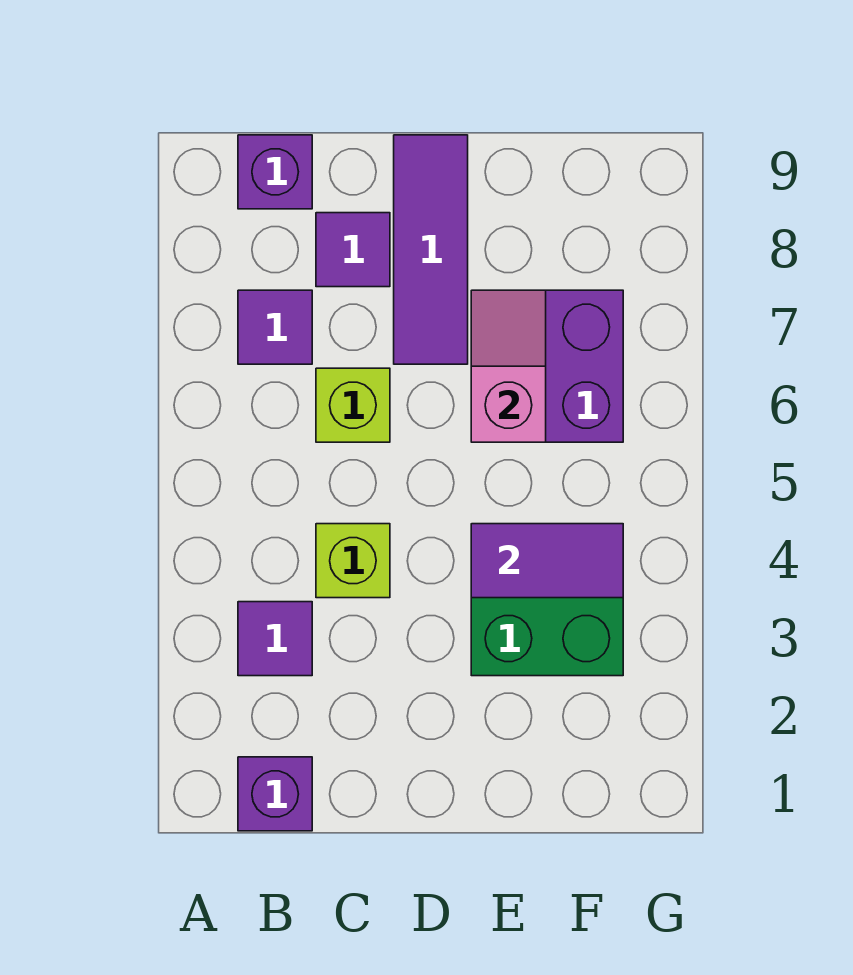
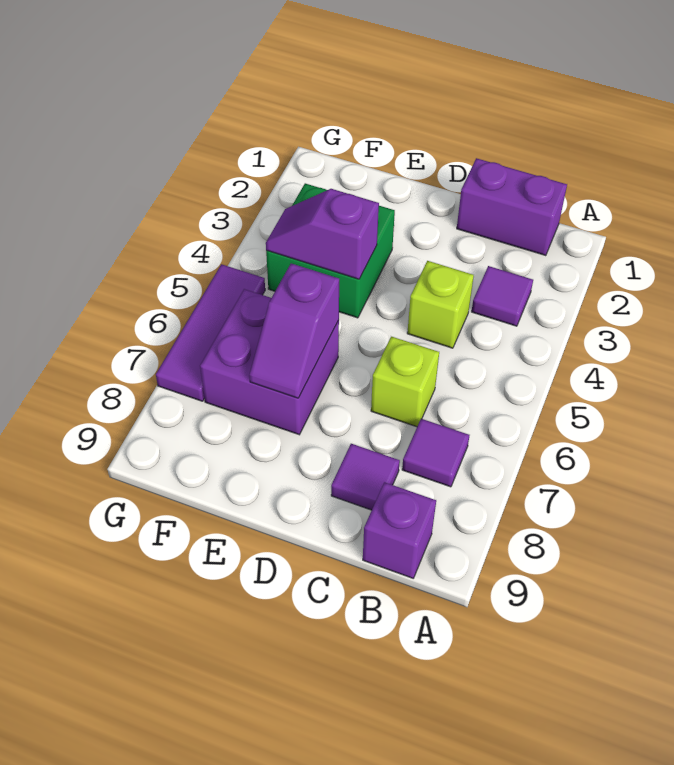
purple brick B1 level 1 -> purple brick B1:C1 level 1
purple tile D7:D9 level 1 -> purple tile G5:G7 level 1
purple tile E4:F4 level 2 -> purple slope E4:F4 level 2 top E
pink slope E6:E7 level 2 top 6 -> purple slope E6:E7 level 2 top 6

